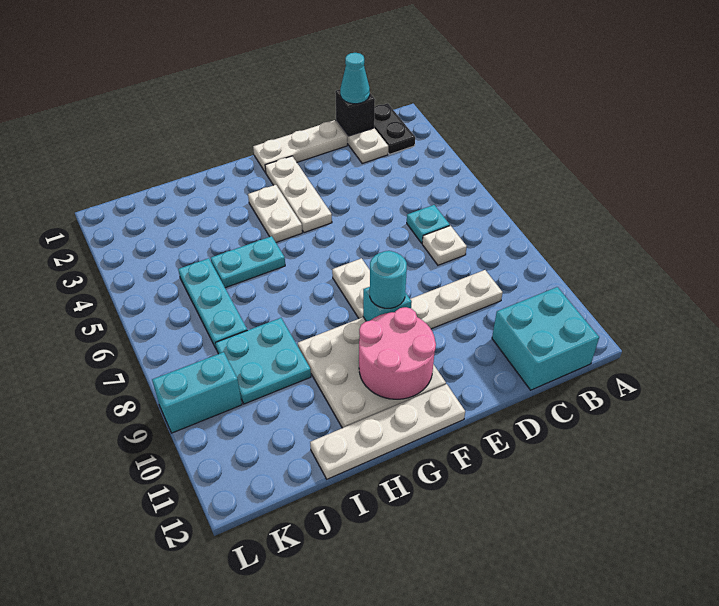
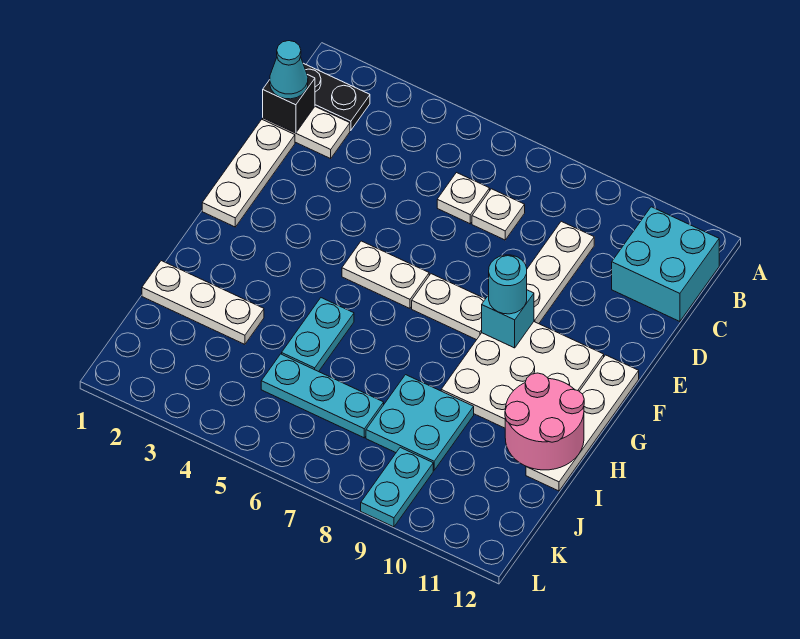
cyan plate C6 level 1 -> white plate C6 level 1
white plate F2:F4 level 1 -> white plate I1:I3 level 1
pink round brick F10:G11 level 2 -> pink round brick H11:I12 level 2
white plate G3:G4 level 1 -> white plate F5:F6 level 1
cyan brick K9:L9 level 1 -> cyan plate K9:L9 level 1

